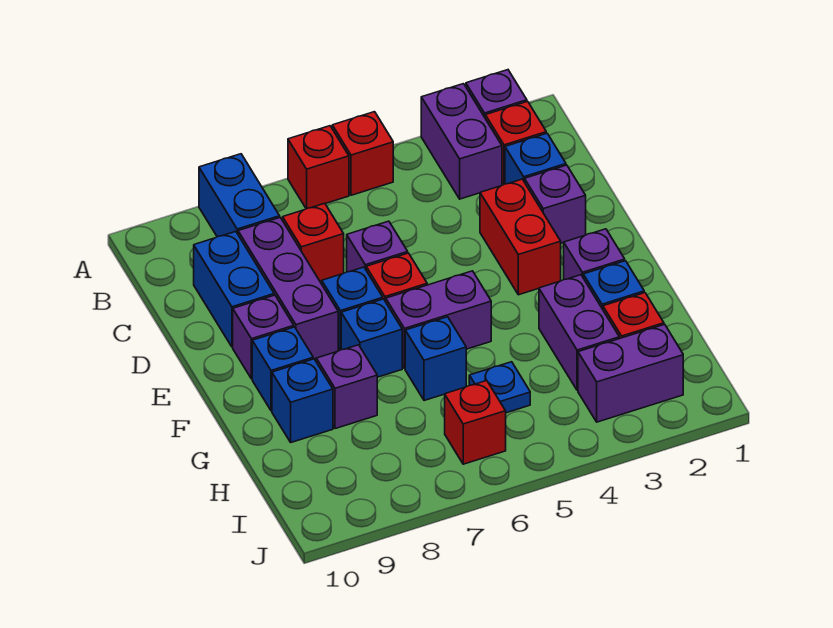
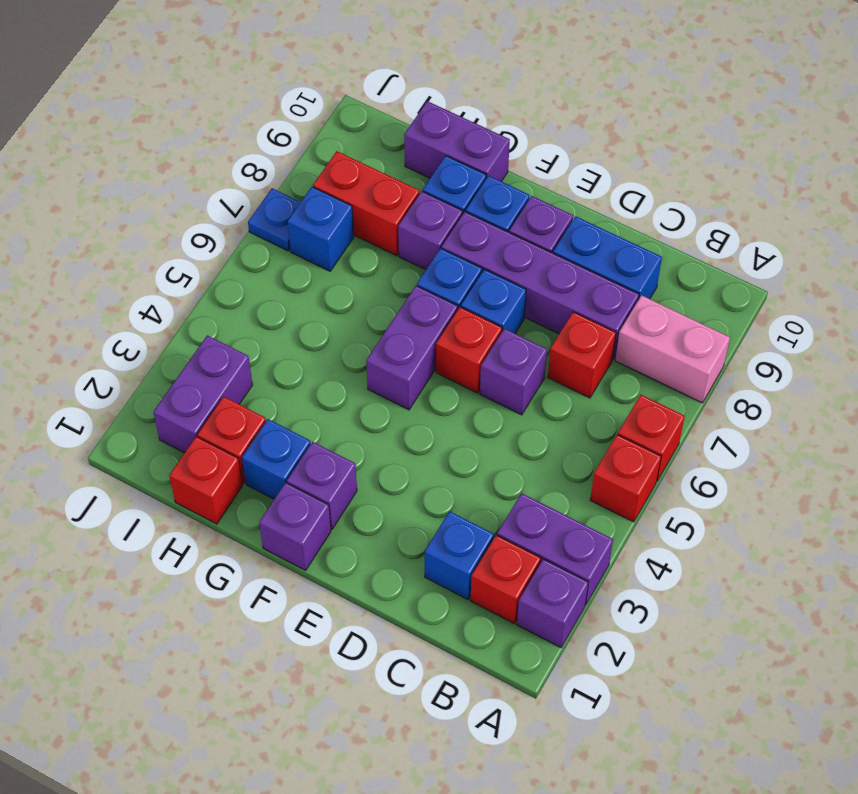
blue brick A8:B8 level 1 -> pink brick A8:B8 level 1
purple brick C8:E8 level 1 -> purple brick C8:F8 level 1
purple brick D2 level 1 -> purple brick F1 level 1
red brick D3:E3 level 1 -> red brick H8:I8 level 1
purple brick G3:H3 level 1 -> purple brick G10:H10 level 1
blue brick G6 level 1 -> blue brick I7 level 1
blue plate H5 level 1 -> blue plate J7 level 1
red brick I6 level 1 -> red brick H1 level 1

